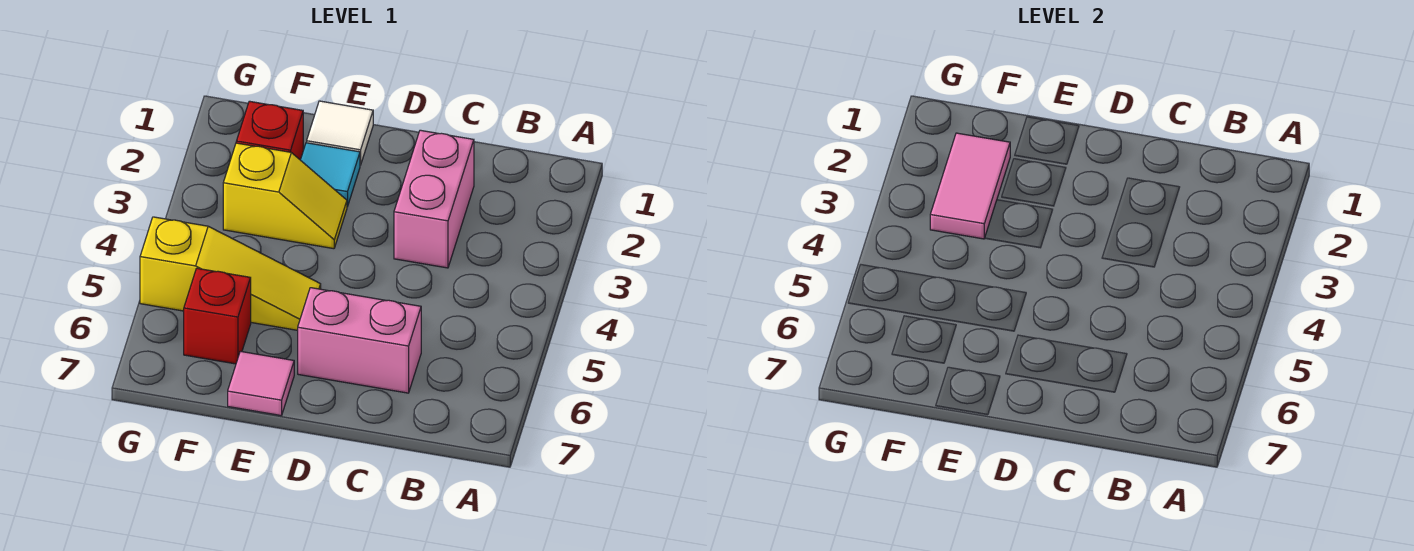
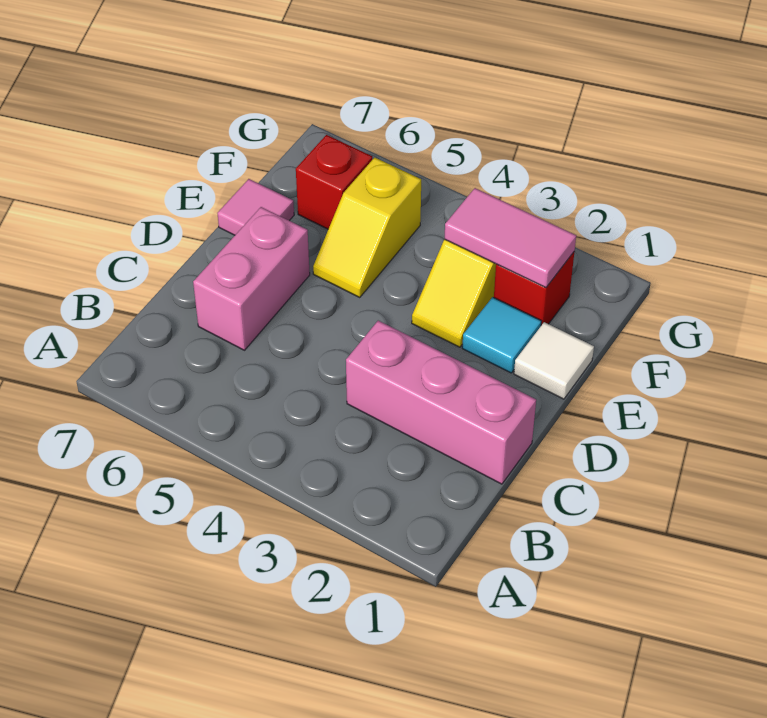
pink brick C2:C3 level 1 -> pink brick C1:C3 level 1
yellow slope E5:G5 level 1 top G -> yellow slope E5:F5 level 1 top F

